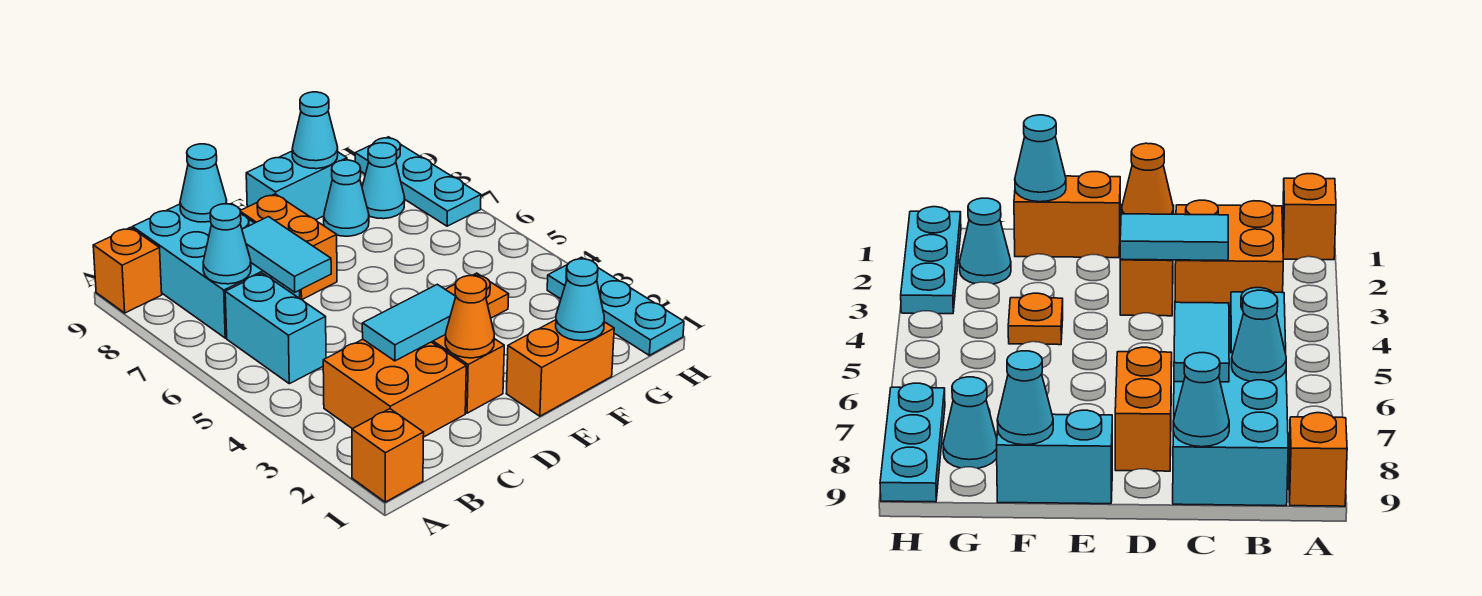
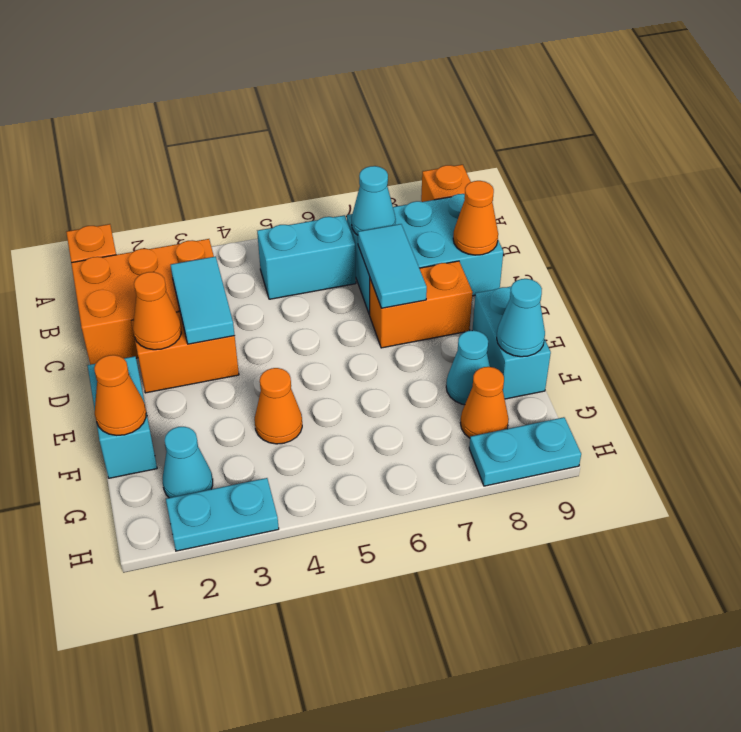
orange brick B2:C3 level 1 -> orange brick B1:C3 level 1
cyan tile C6:C7 level 2 -> cyan tile C7:D7 level 2
cyan cone C9 level 2 -> orange cone C9 level 2
orange brick E1:F1 level 1 -> cyan brick E1:F1 level 1
cyan cone F1 level 2 -> orange cone F1 level 2
orange plate F4 level 1 -> orange cone F4 level 1
cyan cone G8 level 1 -> orange cone G8 level 1
cyan plate H1:H3 level 1 -> cyan plate H2:H3 level 1
cyan plate H7:H9 level 1 -> cyan plate H8:H9 level 1

